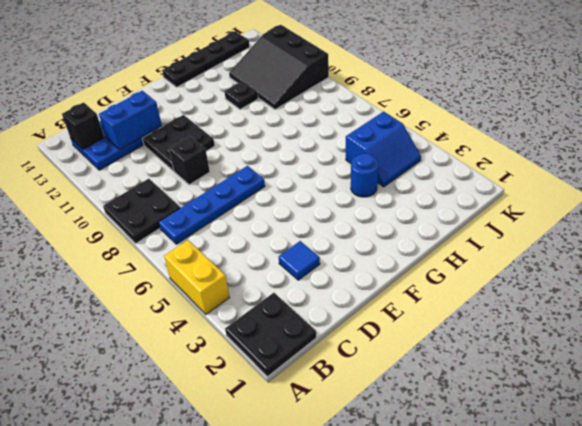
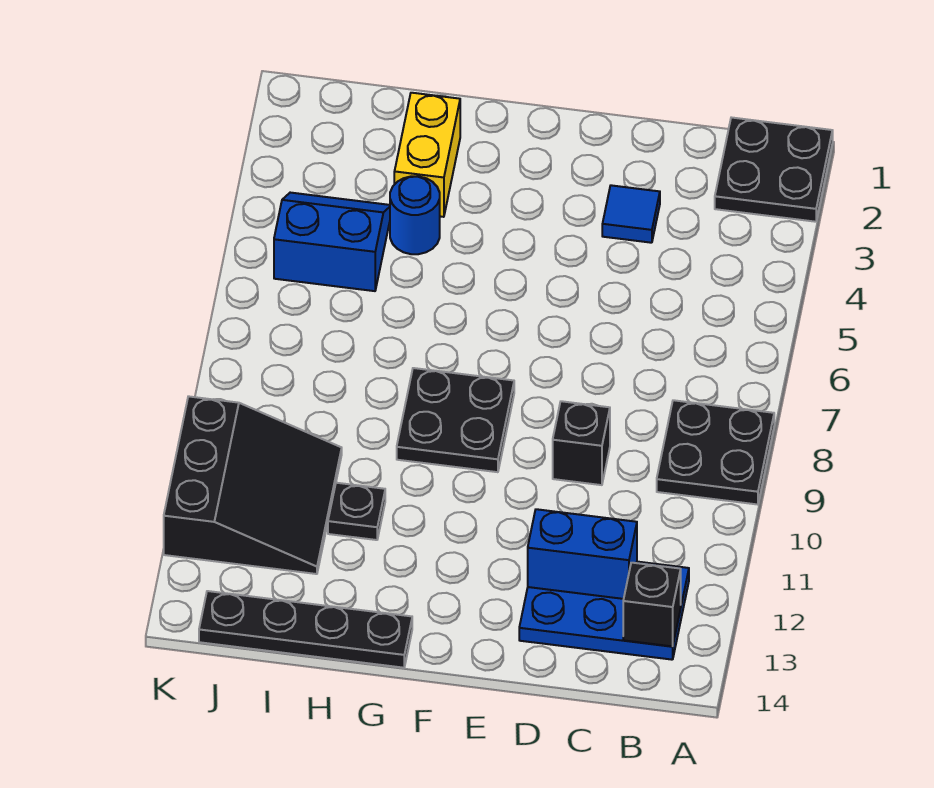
yellow brick A4:A5 level 1 -> yellow brick H2:H3 level 1
blue plate B7:E7 level 1 -> none
black plate D10:E11 level 1 -> black plate F8:G9 level 1

